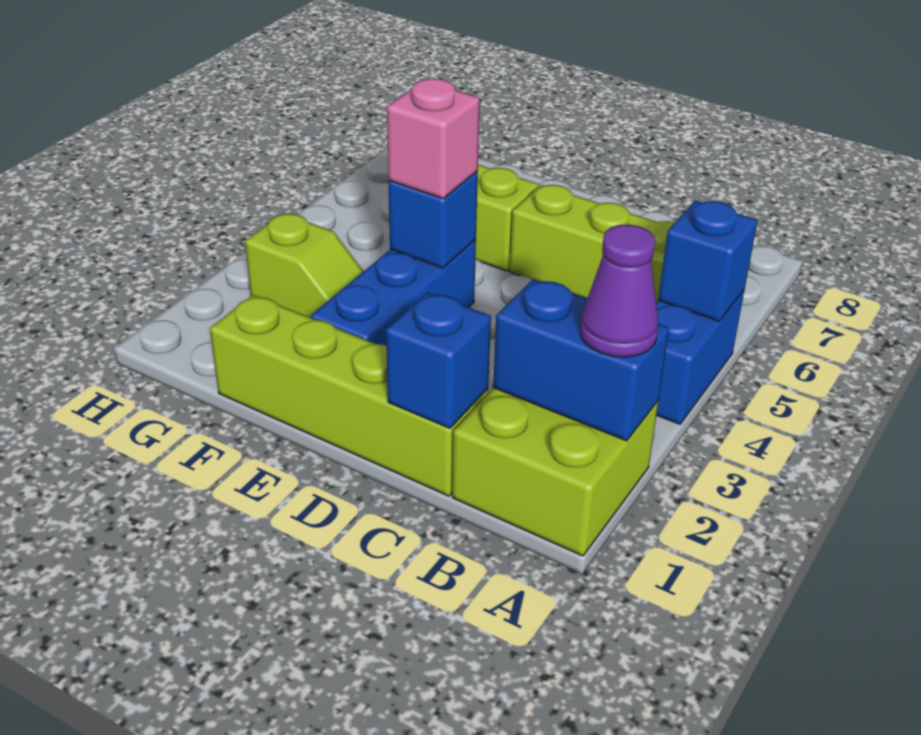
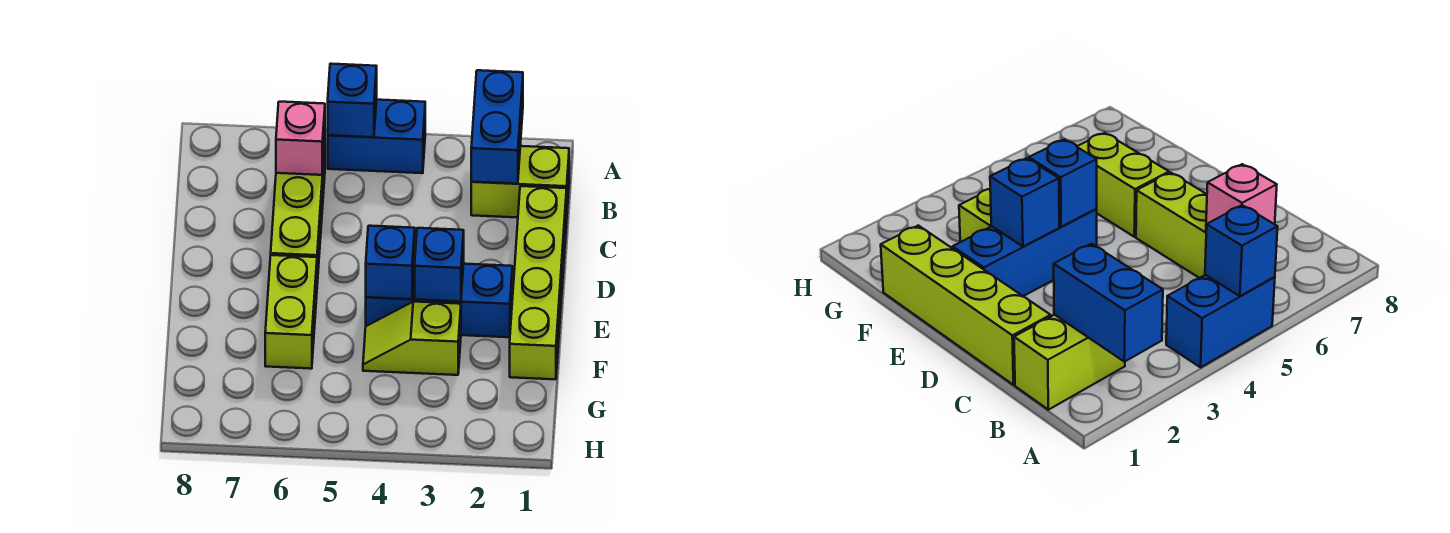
lime brick A1:B2 level 1 -> lime brick B1:B2 level 1
purple cone A2 level 3 -> none
blue brick C1 level 2 -> blue brick E3 level 2
pink brick E4 level 3 -> pink brick B6 level 2
lime slope F3:G3 level 1 top G -> lime slope F3:F4 level 1 top 3

